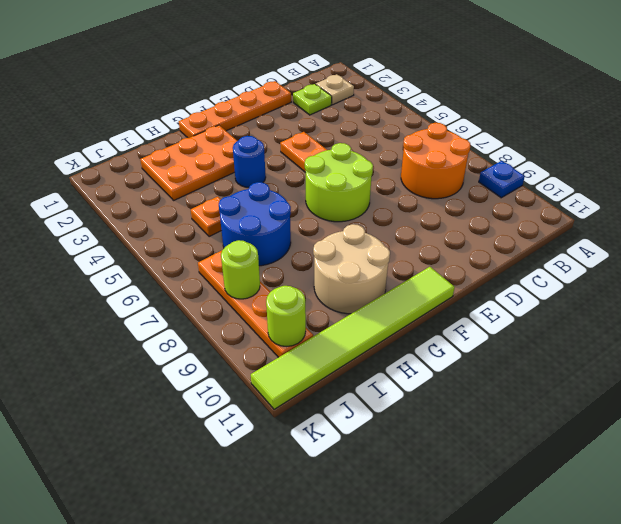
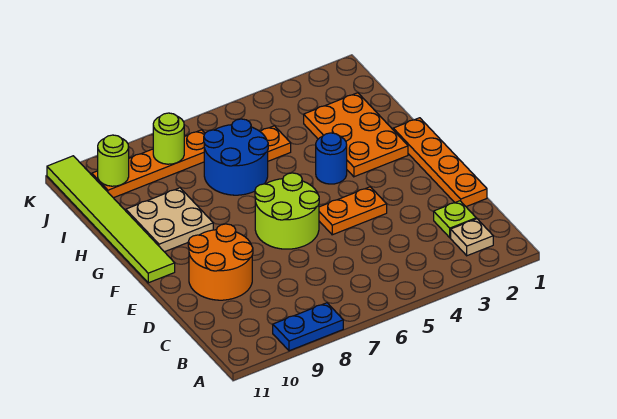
blue plate A9 level 1 -> blue plate A8:A9 level 1
orange round brick B7:C8 level 1 -> orange round brick D9:E10 level 1
tan round brick G9:H10 level 1 -> tan plate G9:H10 level 1

